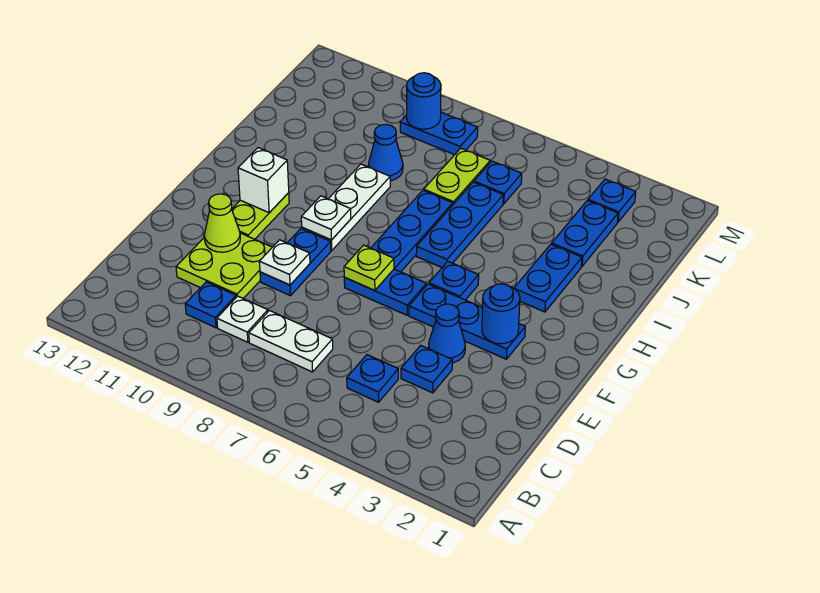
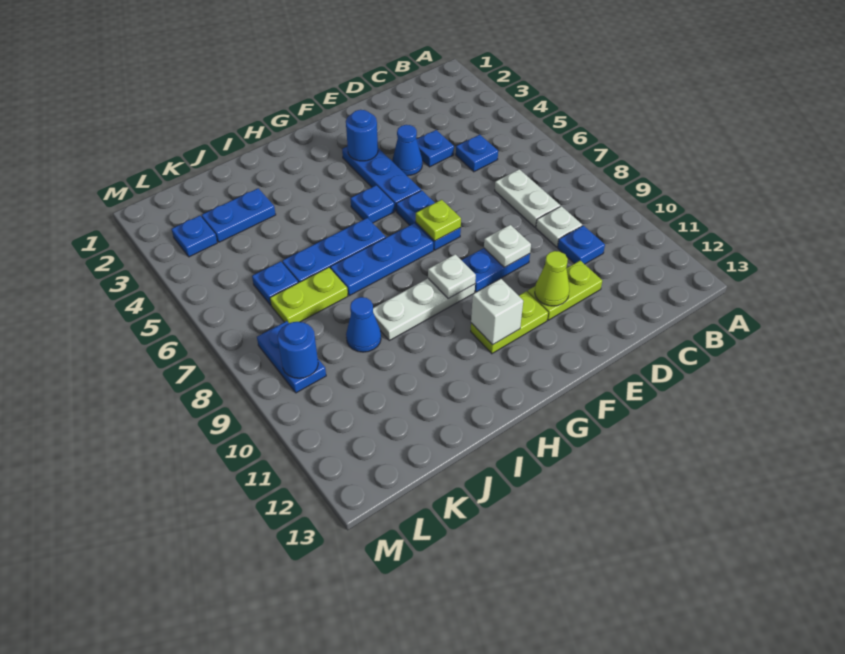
lime plate D10:E11 level 1 -> lime plate D11:E11 level 1
blue plate H3:I3 level 1 -> none

